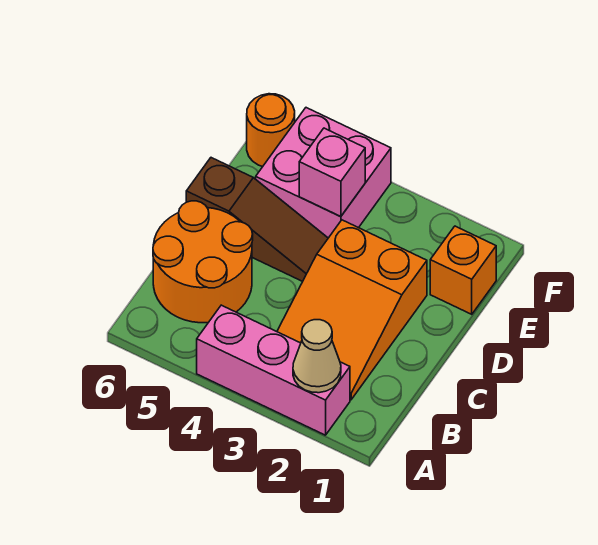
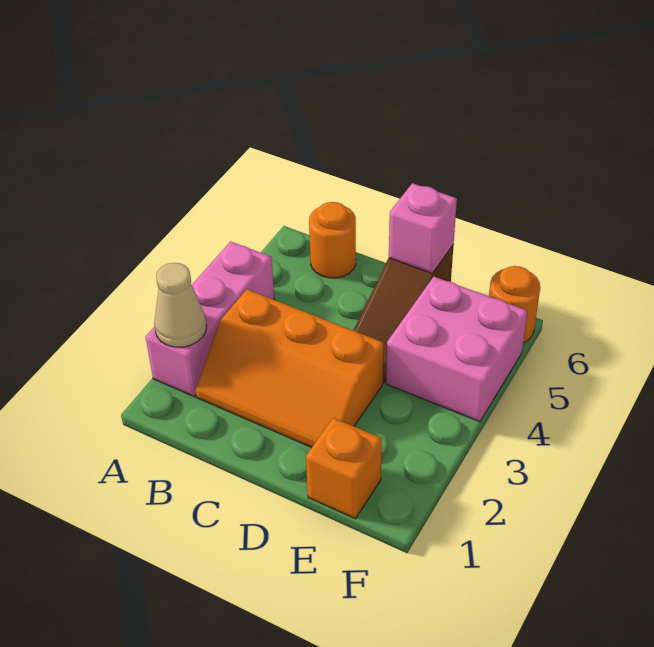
orange slope B2:D3 level 1 top D -> orange slope B2:D3 level 1 top 3
orange round brick B5:C6 level 1 -> orange round brick B6 level 1
pink brick E4 level 2 -> pink brick D6 level 2

